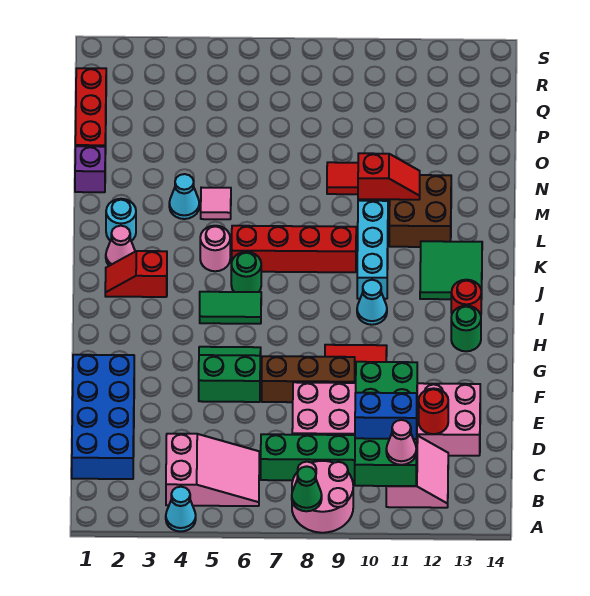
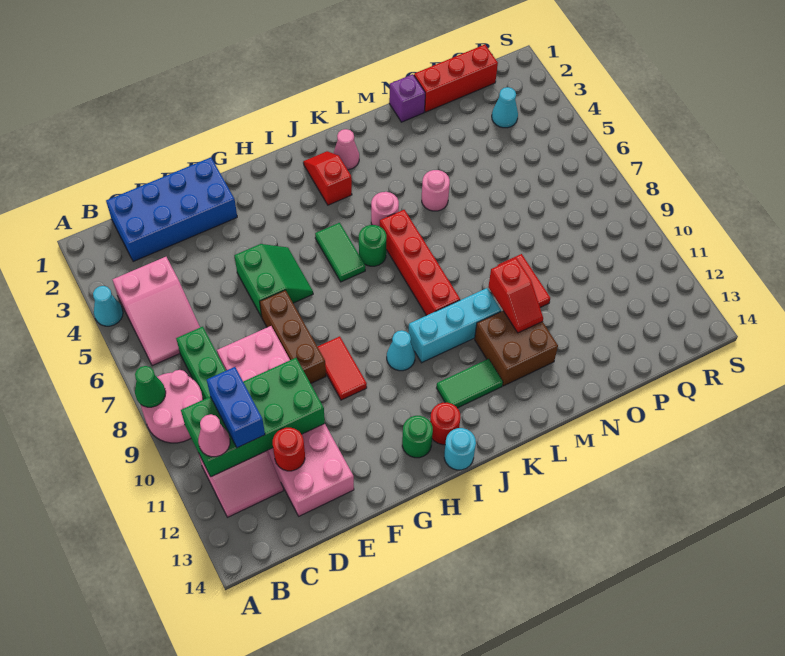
green tile J12:K13 level 1 -> green tile J12:K12 level 1
cyan round brick L2 level 1 -> cyan round brick I14 level 1
cyan cone M4 level 1 -> cyan cone Q3 level 1
pink tile M5 level 1 -> pink round brick M5 level 1

